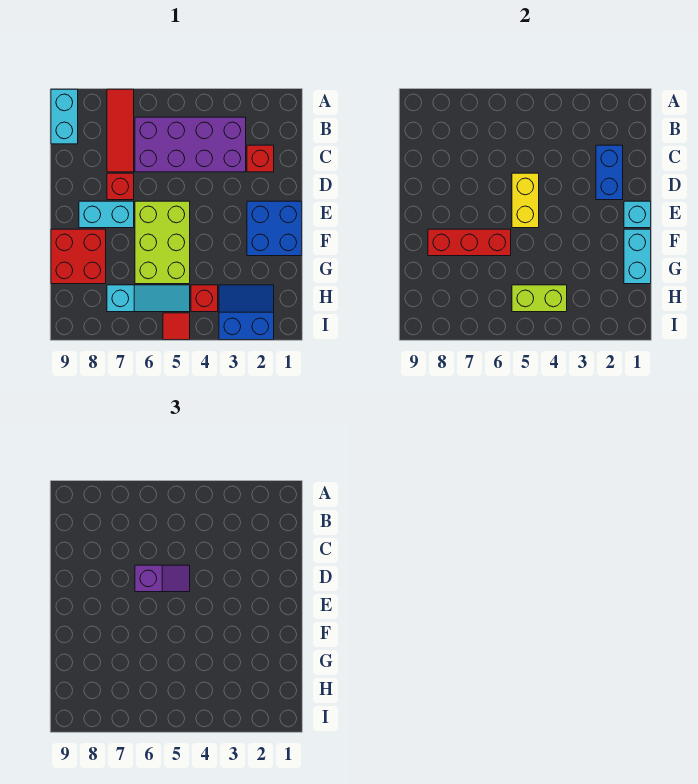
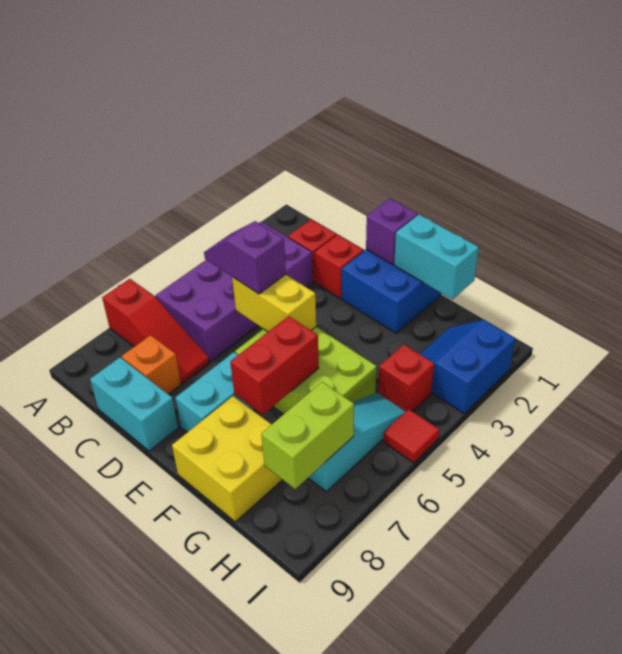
red tile A7:C7 level 1 -> red slope A7:C7 level 1 top A
cyan brick A9:B9 level 1 -> cyan brick C9:D9 level 1
blue brick C2:D2 level 2 -> none
none -> orange brick C8 level 1
purple slope D5:D6 level 3 top 6 -> purple slope C5:D5 level 3 top D
red brick D7 level 1 -> red brick D2 level 1
cyan brick E1 level 2 -> purple brick E1 level 2
red brick F6:F8 level 2 -> red brick F6:F7 level 2
red brick F8:G9 level 1 -> yellow brick F8:G9 level 1
lime brick H4:H5 level 2 -> lime brick H7:H8 level 2

